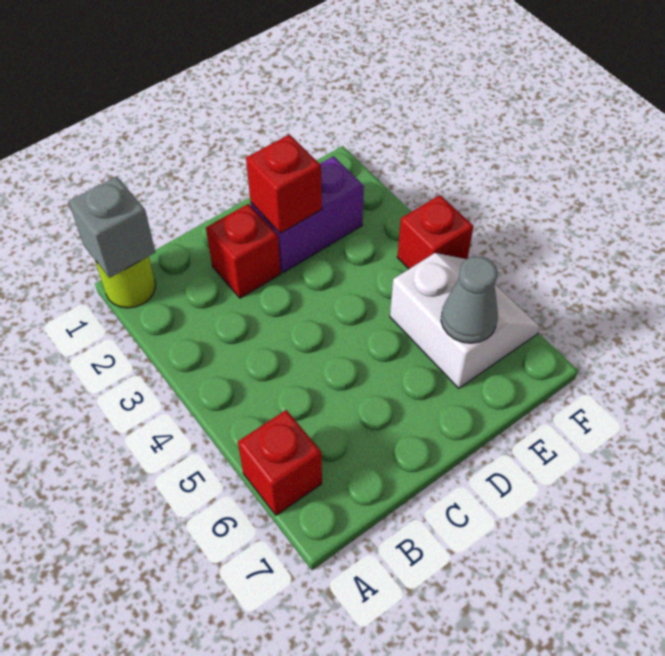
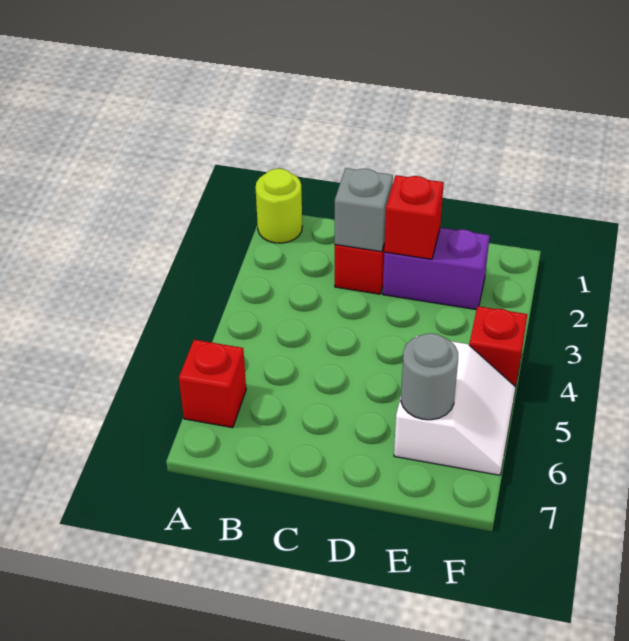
grey brick A1 level 2 -> grey brick C2 level 2
grey cone E6 level 2 -> grey round brick E6 level 2

